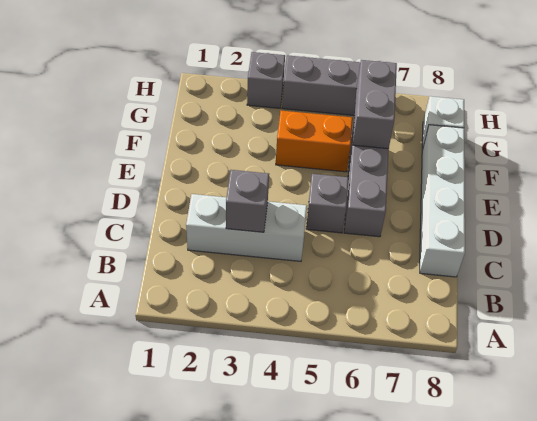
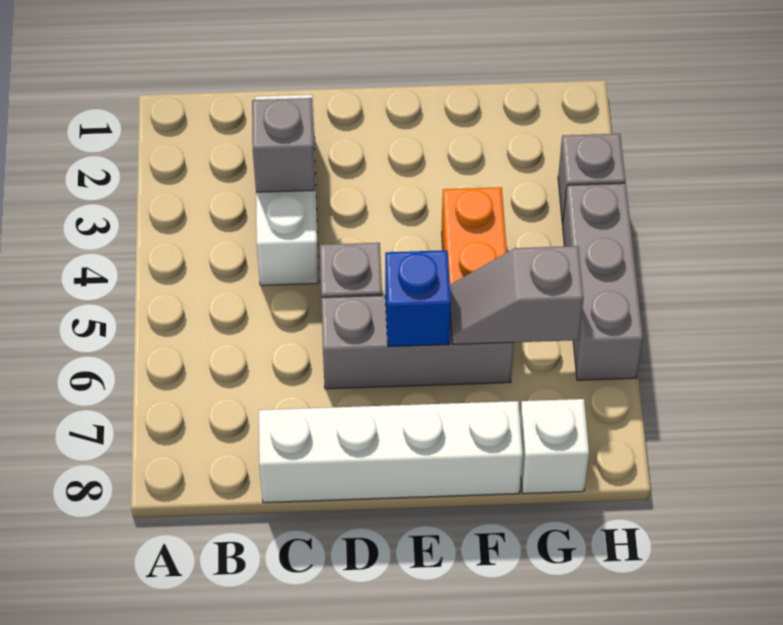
none -> blue brick E6 level 2
grey brick F6:G6 level 2 -> grey slope F6:G6 level 2 top G

